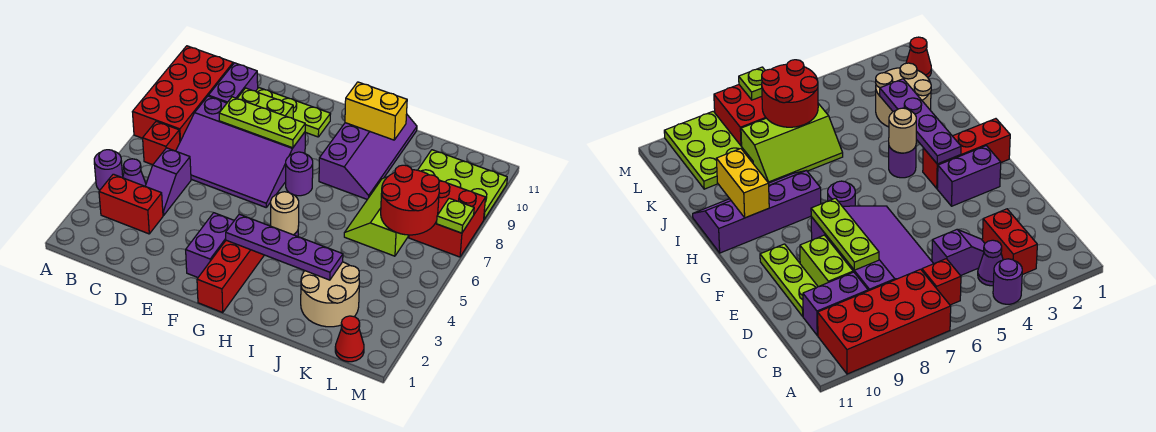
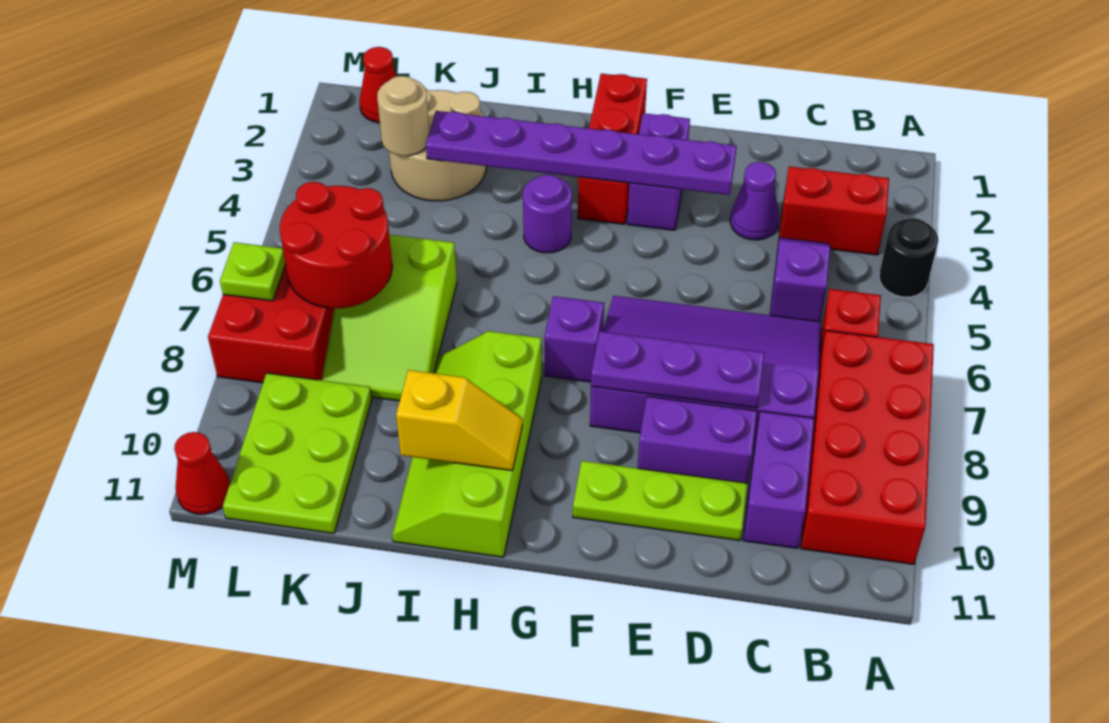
purple round brick A4 level 1 -> black round brick A4 level 1
purple cone B4 level 1 -> purple cone D3 level 1
lime plate D8:F8 level 2 -> purple plate D8:F8 level 2
lime brick D9:E9 level 1 -> purple brick D9:E9 level 1
purple plate G3:J3 level 2 -> purple plate E3:J3 level 2
purple round brick G7 level 1 -> purple brick G7 level 1
tan round brick H4 level 2 -> tan round brick K3 level 2
purple slope H8:I11 level 1 top H -> lime slope H8:I11 level 1 top H
yellow brick H10:I10 level 2 -> yellow slope H10:I10 level 2 top I
lime slope J6:K8 level 1 top K -> lime slope J6:K8 level 1 top 6
lime plate K9:M10 level 1 -> lime plate K9:L11 level 1
none -> red cone M11 level 1

